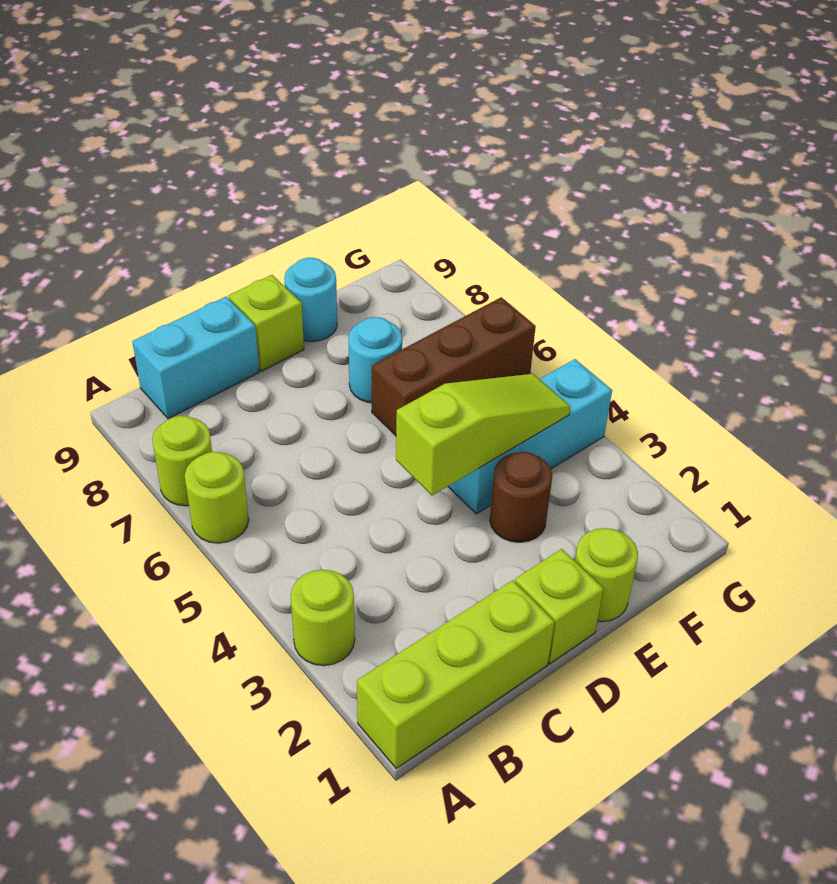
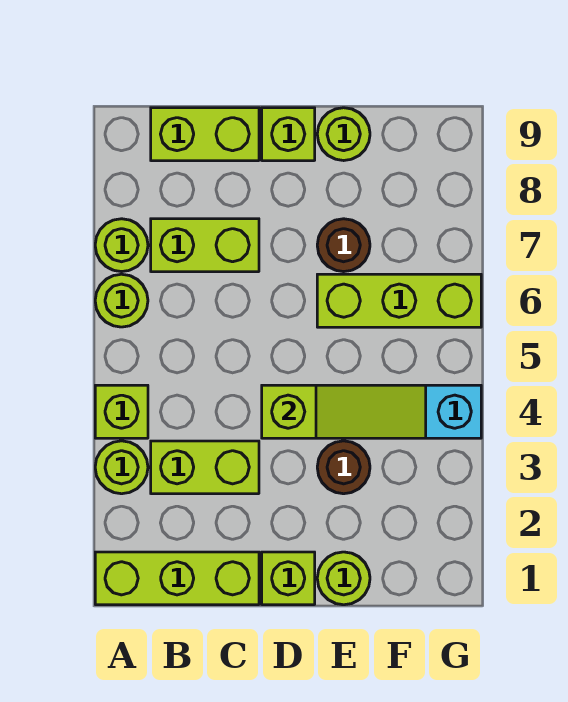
none -> lime brick A4 level 1
none -> lime brick B3:C3 level 1
none -> lime brick B7:C7 level 1
cyan brick B9:C9 level 1 -> lime brick B9:C9 level 1
brown brick E6:G6 level 1 -> lime brick E6:G6 level 1
cyan round brick E7 level 1 -> brown round brick E7 level 1
cyan round brick E9 level 1 -> lime round brick E9 level 1

